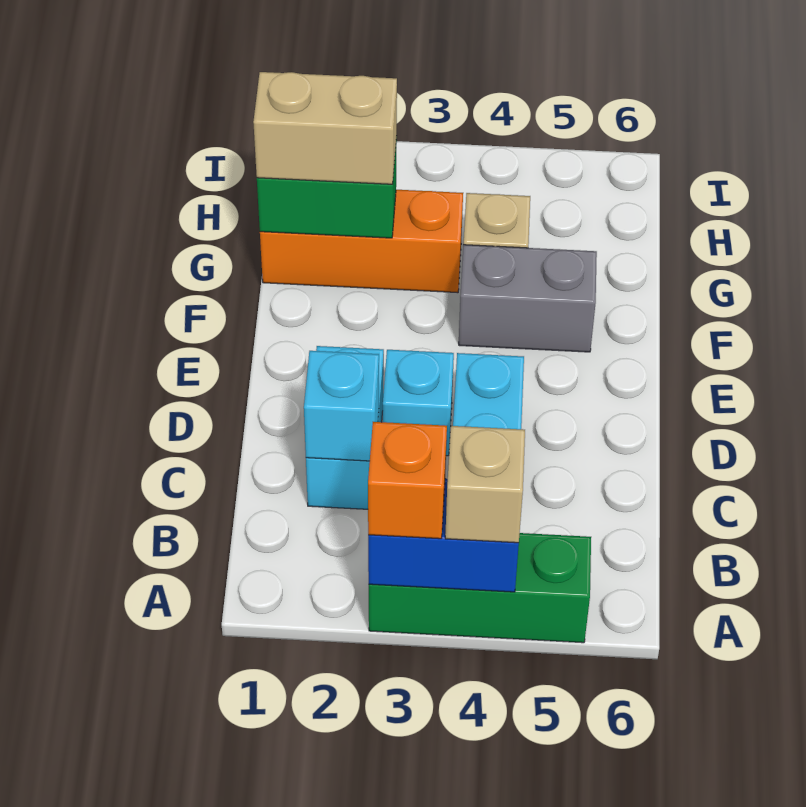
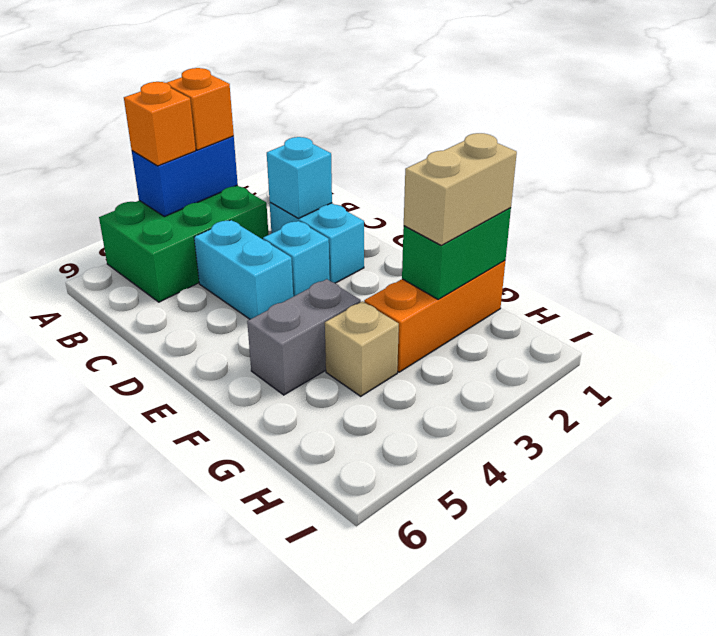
green brick A3:A5 level 1 -> green brick A3:B5 level 1
tan brick A4 level 3 -> orange brick A4 level 3

